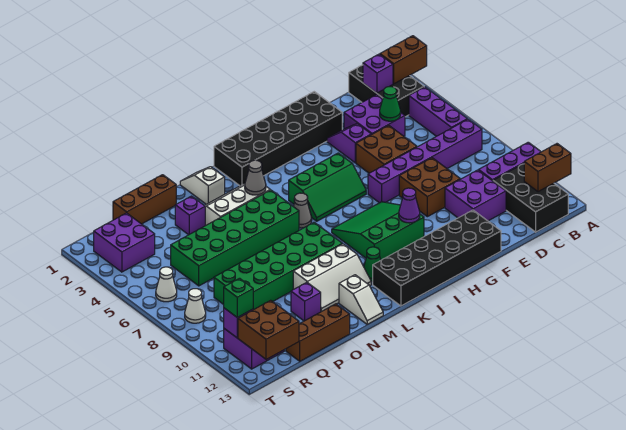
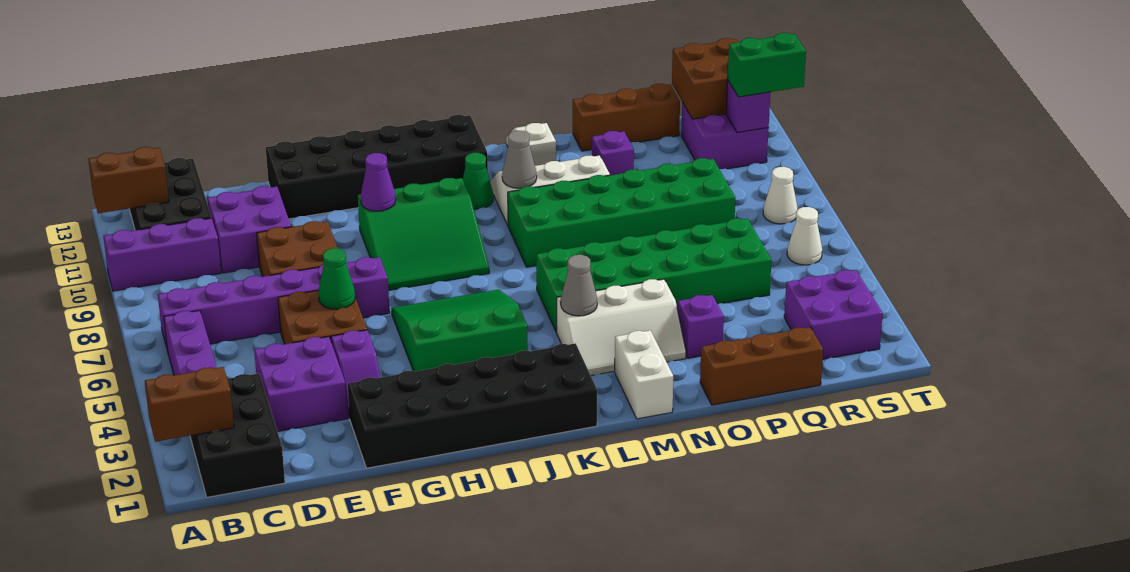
purple brick C2 level 2 -> none
green cone D4 level 2 -> green cone F6 level 2
green slope H5:J6 level 1 top 5 -> green slope H4:J6 level 1 top 4
grey cone K6 level 1 -> grey cone L10 level 2
white slope M1:M2 level 1 top 2 -> white brick M1:M2 level 1
green brick S11 level 3 -> green brick S11:T11 level 3

